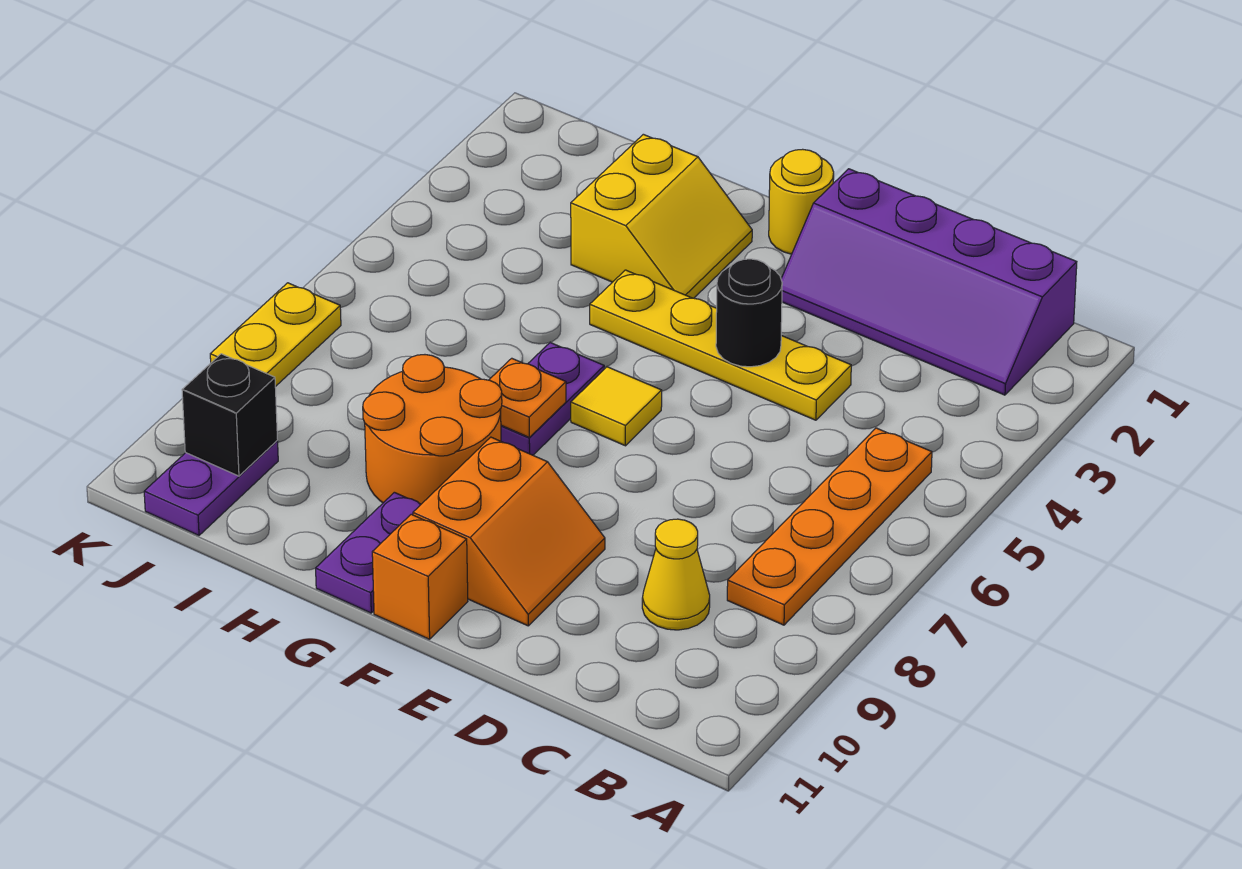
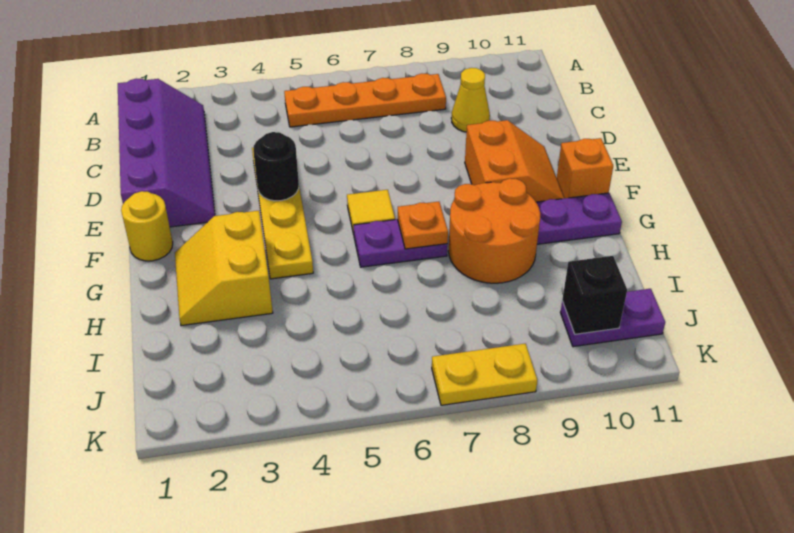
orange slope E9:F10 level 1 top F -> orange slope E9:F10 level 1 top 9
yellow slope G2:H3 level 1 top H -> yellow slope G2:H3 level 1 top 3

